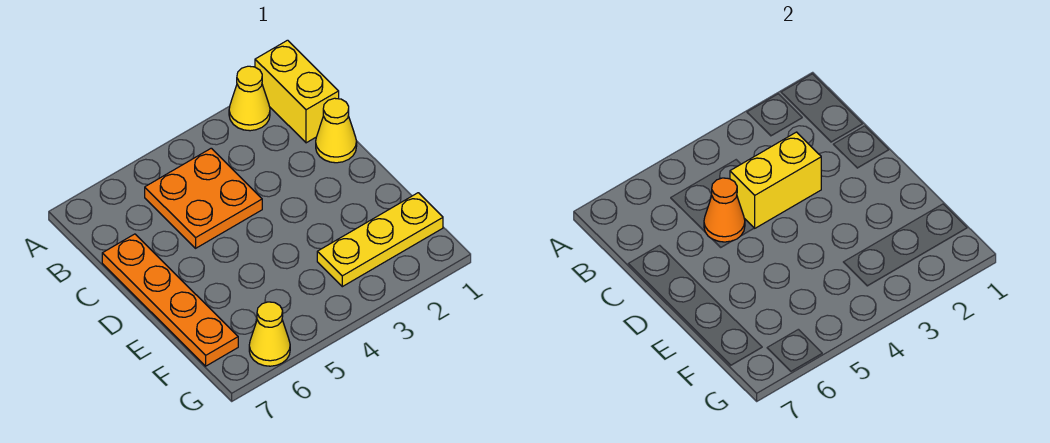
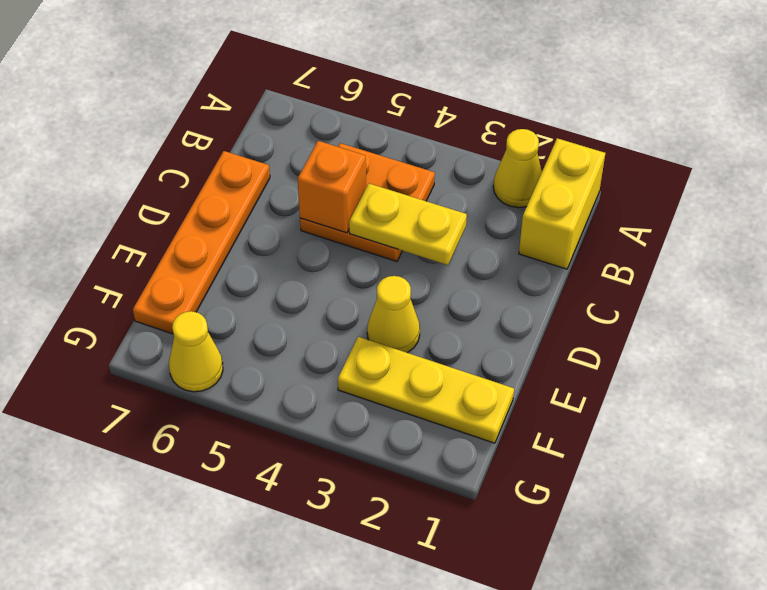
yellow cone C1 level 1 -> yellow cone E3 level 1
yellow brick C3:C4 level 2 -> yellow plate C3:C4 level 2
orange cone C5 level 2 -> orange brick C5 level 2

